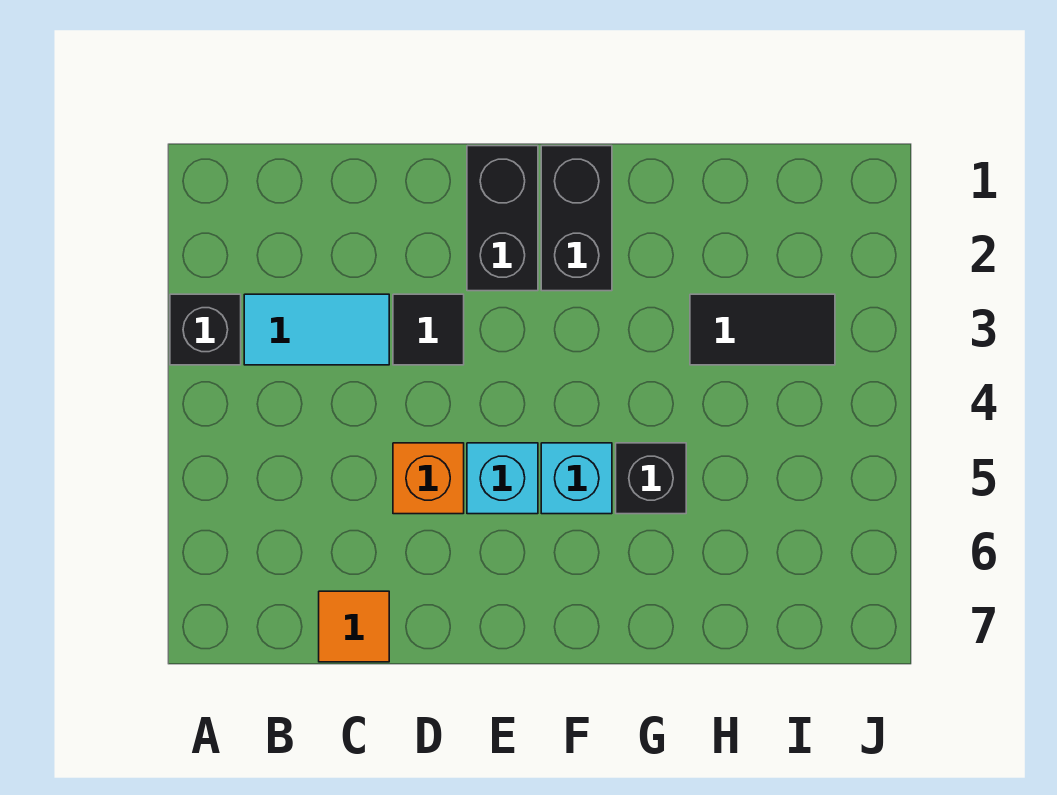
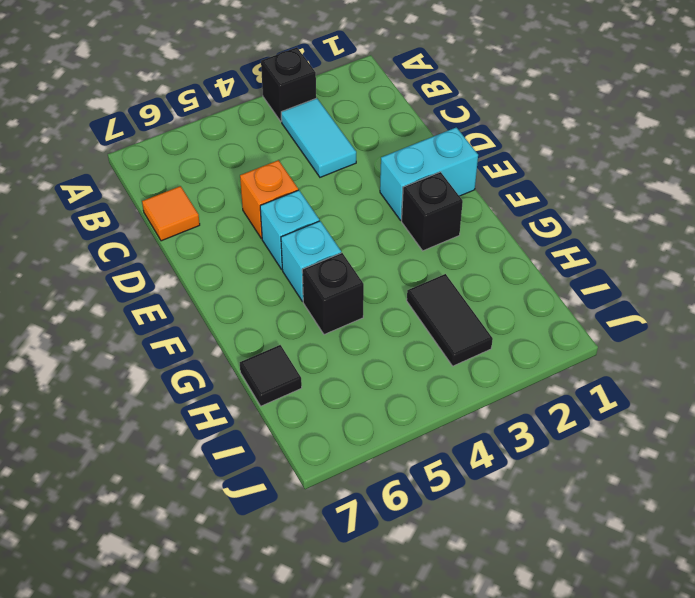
black tile D3 level 1 -> black tile H7 level 1
black brick E1:E2 level 1 -> cyan brick E1:E2 level 1
black brick F1:F2 level 1 -> black brick F2 level 1

